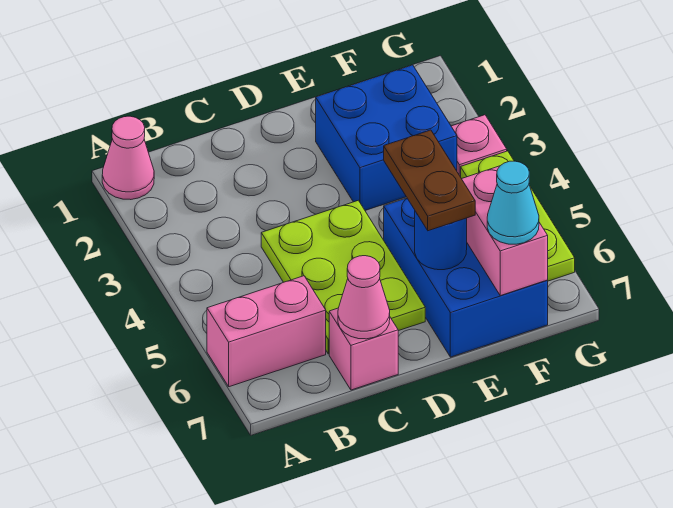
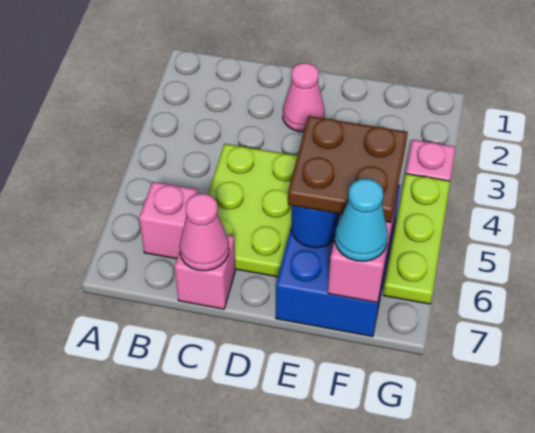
pink cone A1 level 1 -> pink cone D2 level 1
pink brick A6:B6 level 1 -> pink brick B6 level 1
blue brick E2:F3 level 1 -> none
brown plate E5:E6 level 3 -> brown plate E5:F6 level 3

